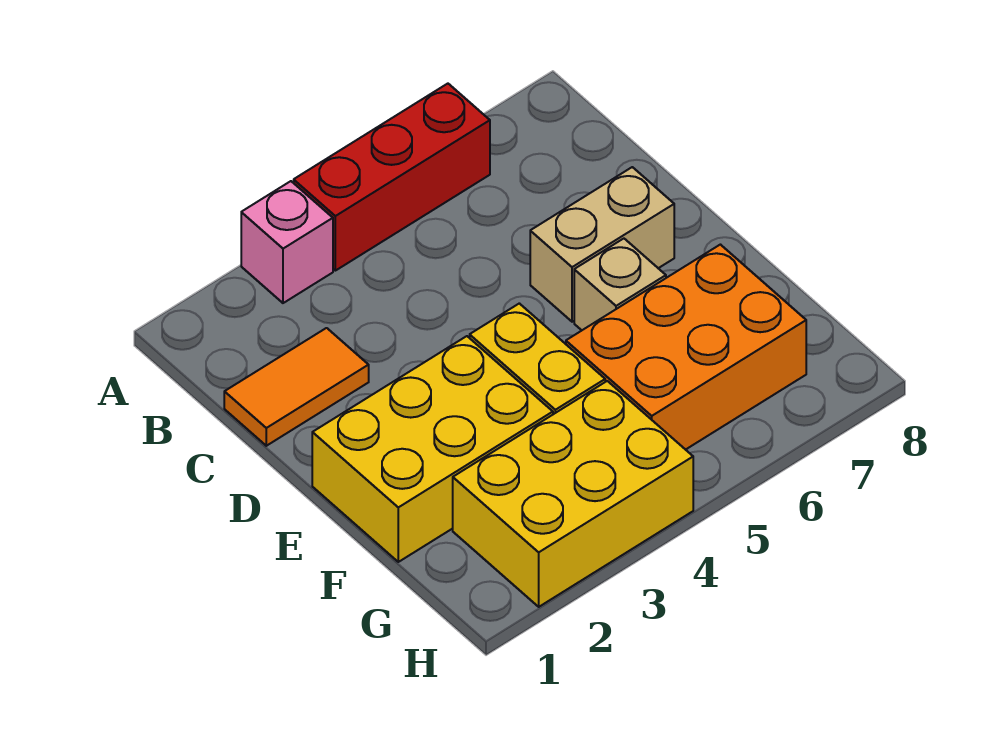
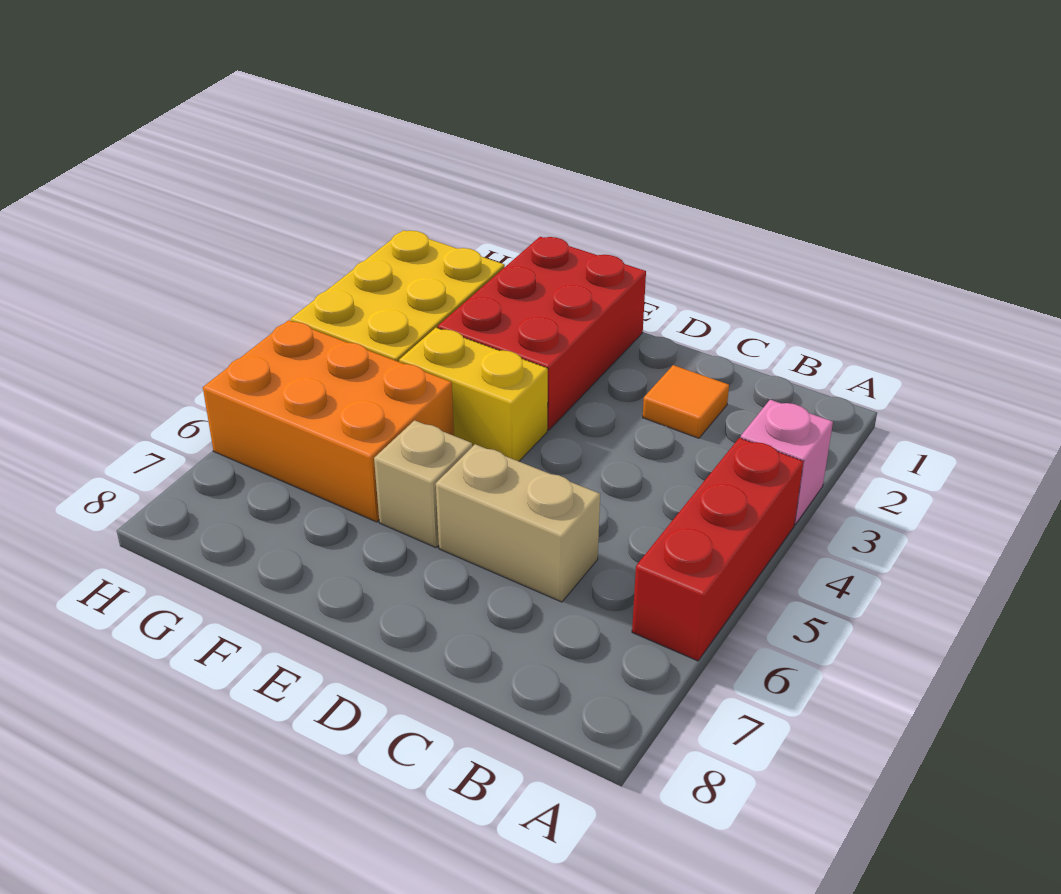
orange tile C1:C2 level 1 -> orange tile C2 level 1
tan brick D6:D7 level 1 -> tan brick C6:D6 level 1
yellow brick E1:F3 level 1 -> red brick E1:F3 level 1
orange brick F5:G7 level 1 -> orange brick F5:H6 level 1

